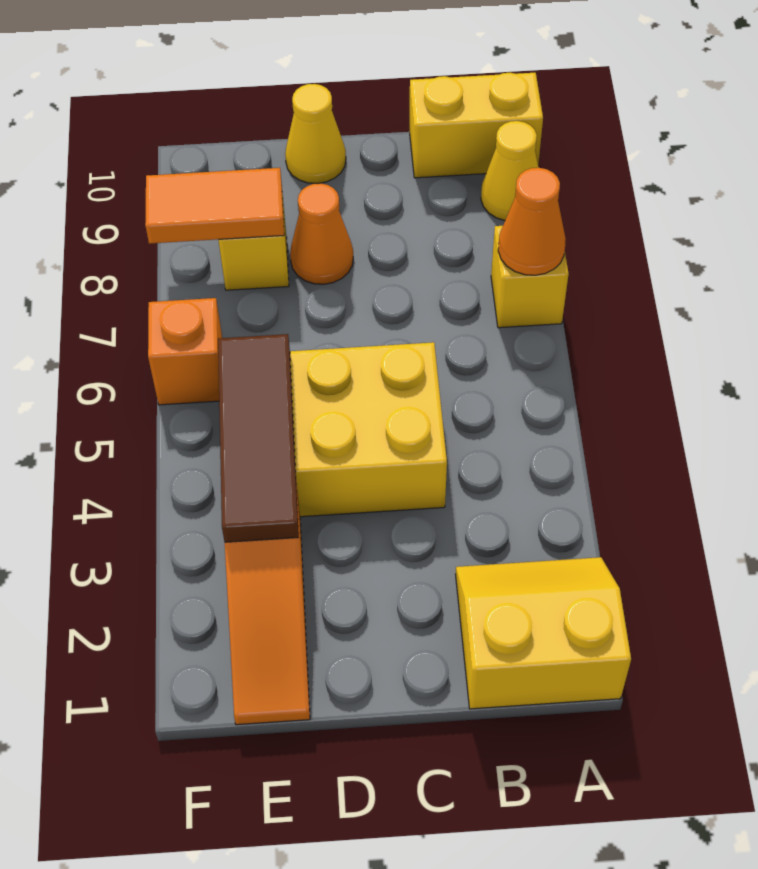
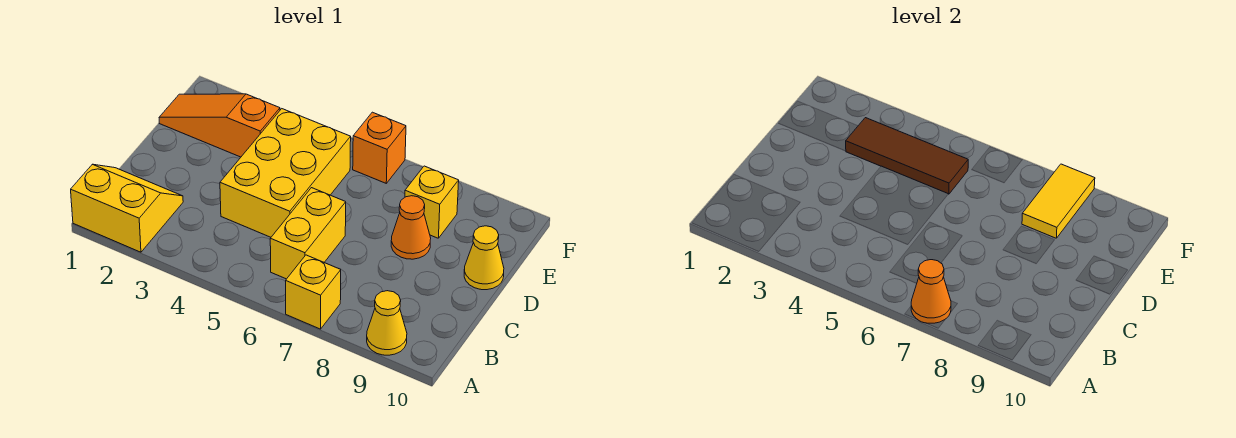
yellow slope A1:B2 level 1 top 1 -> yellow slope A1:B2 level 1 top A
yellow brick A10:B10 level 1 -> yellow brick B6:C6 level 1
orange tile E8:F8 level 2 -> yellow tile E8:F8 level 2

